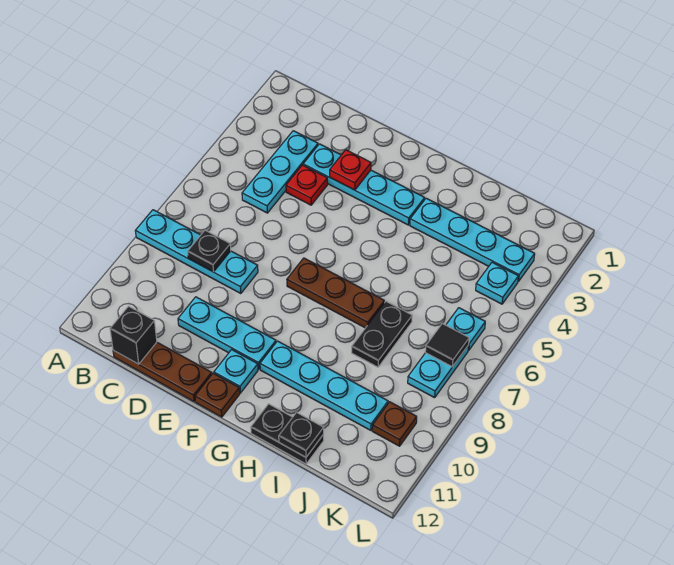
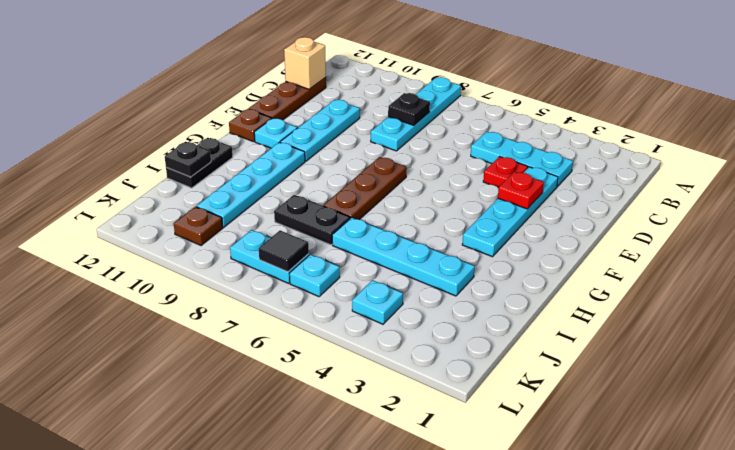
black brick C12 level 2 -> tan brick C12 level 2
cyan plate H3:K3 level 1 -> cyan plate I3:I6 level 1

